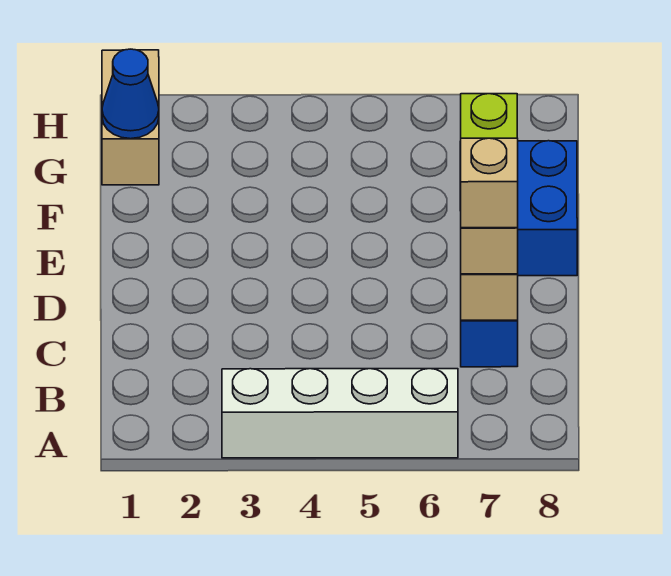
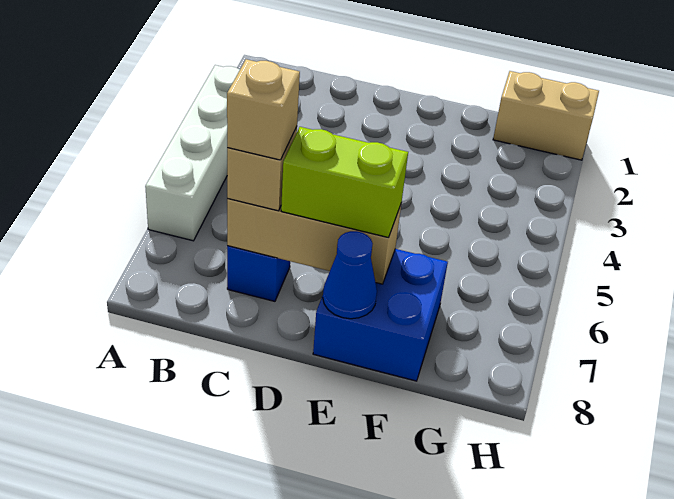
blue cone G1 level 2 -> blue cone E8 level 2

